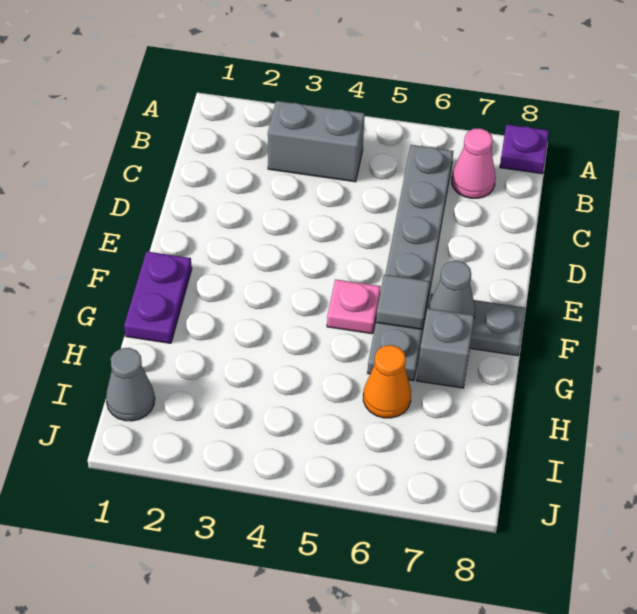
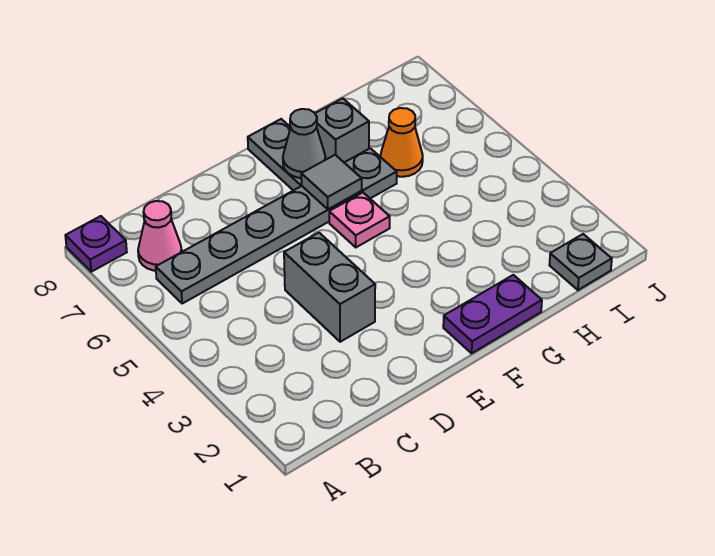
grey brick B3:B4 level 1 -> grey brick D3:D4 level 1
grey cone I1 level 1 -> grey plate I1 level 1

